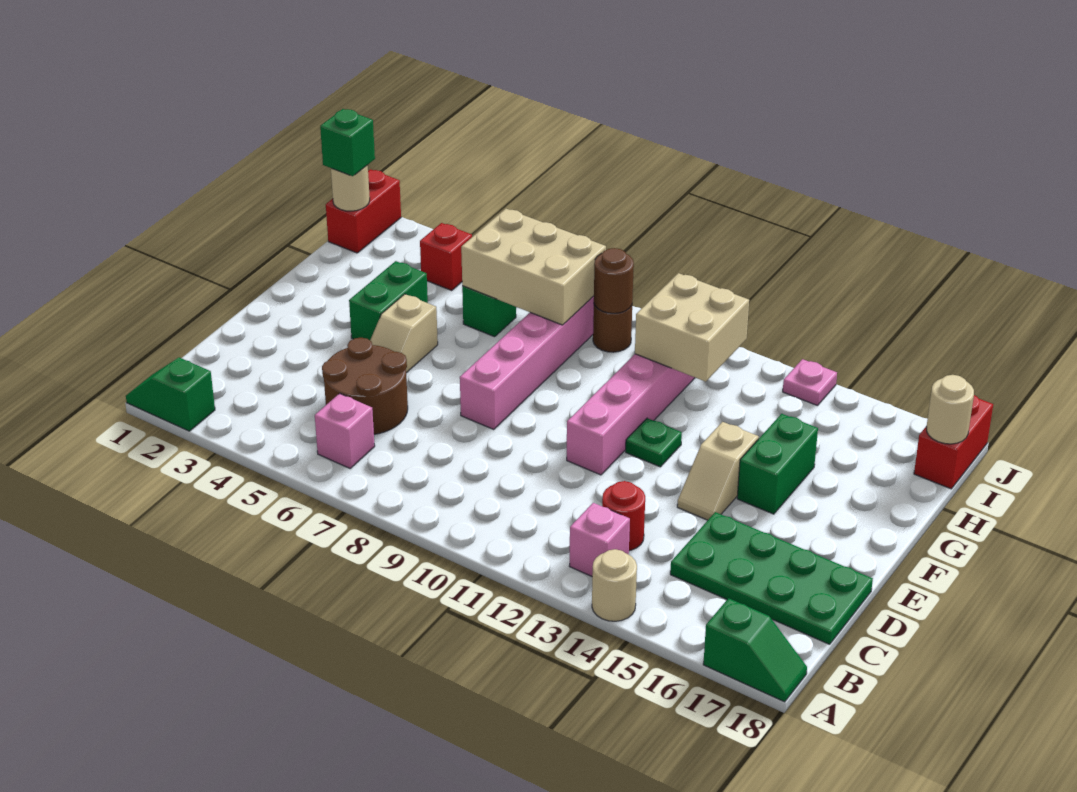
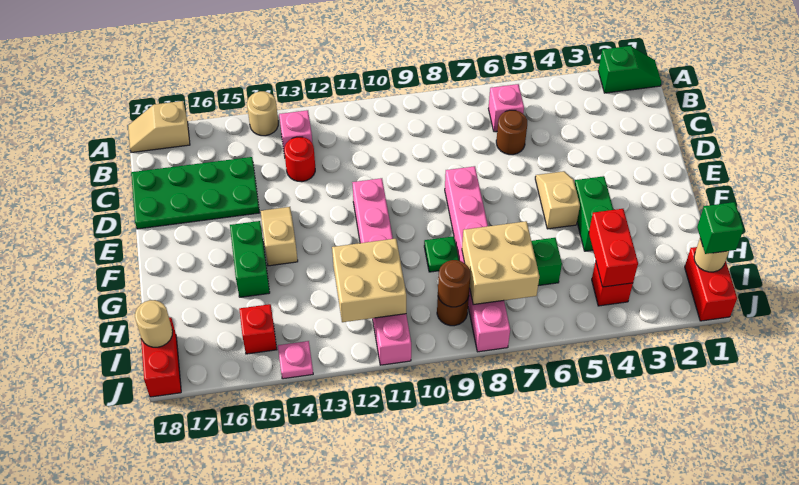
green slope A17:A18 level 1 top 17 -> tan slope A17:A18 level 1 top 17
brown round brick C5:D6 level 1 -> brown round brick C6 level 1
green plate F12 level 1 -> green plate G9 level 1
none -> red brick H4:I4 level 2
tan brick H6:I8 level 2 -> tan brick H7:I8 level 2
none -> red brick I15 level 1

